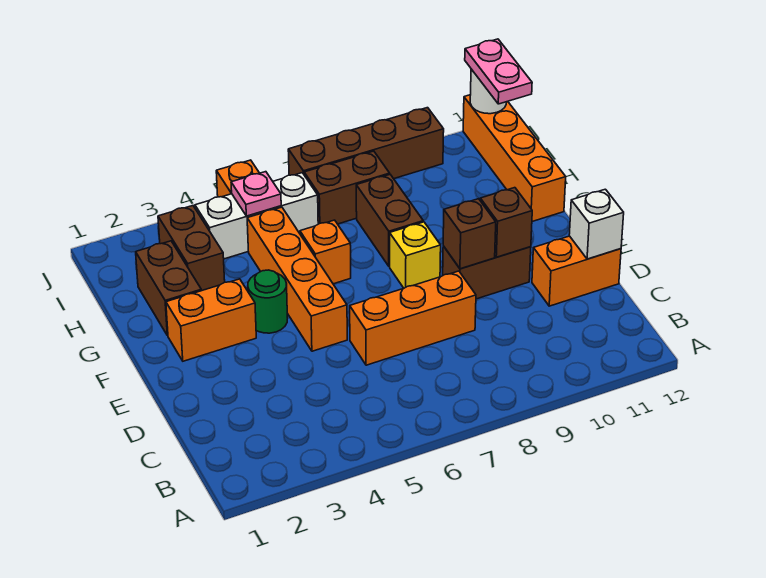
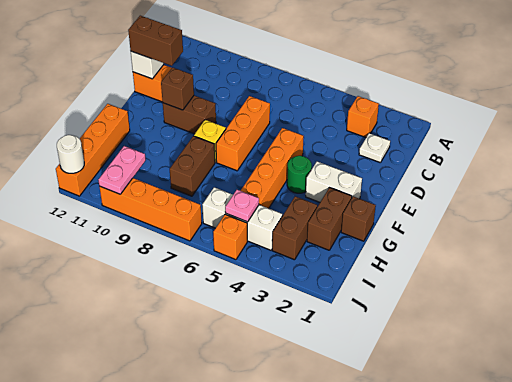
none -> white plate C2 level 1
orange brick D6:D8 level 1 -> orange brick D7:F7 level 1
brown brick E9 level 2 -> brown brick G1 level 1
orange brick F2:F3 level 1 -> white brick F2:F3 level 1
orange brick G6 level 1 -> orange brick B3 level 1
brown brick I7:I8 level 1 -> brown brick D11:D12 level 3
pink plate I12:J12 level 3 -> pink plate I10:J10 level 2
brown brick J7:J10 level 1 -> orange brick J7:J10 level 1

